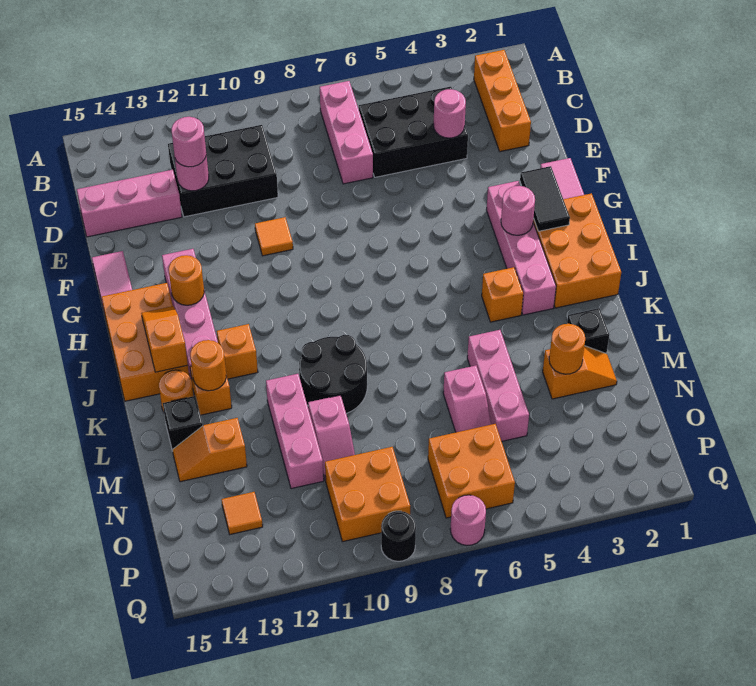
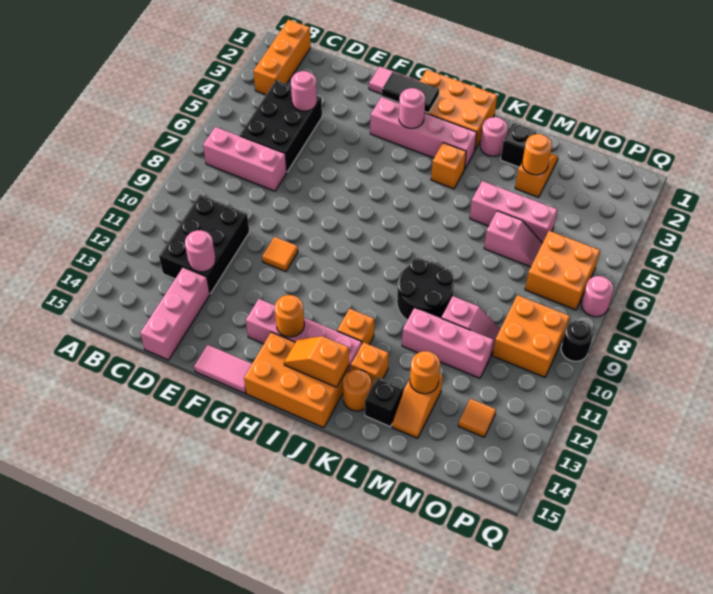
orange brick B2:D2 level 1 -> orange brick B1:B3 level 1
pink round brick D12 level 3 -> pink round brick K2 level 1
orange round brick K13 level 2 -> orange round brick M13 level 2

